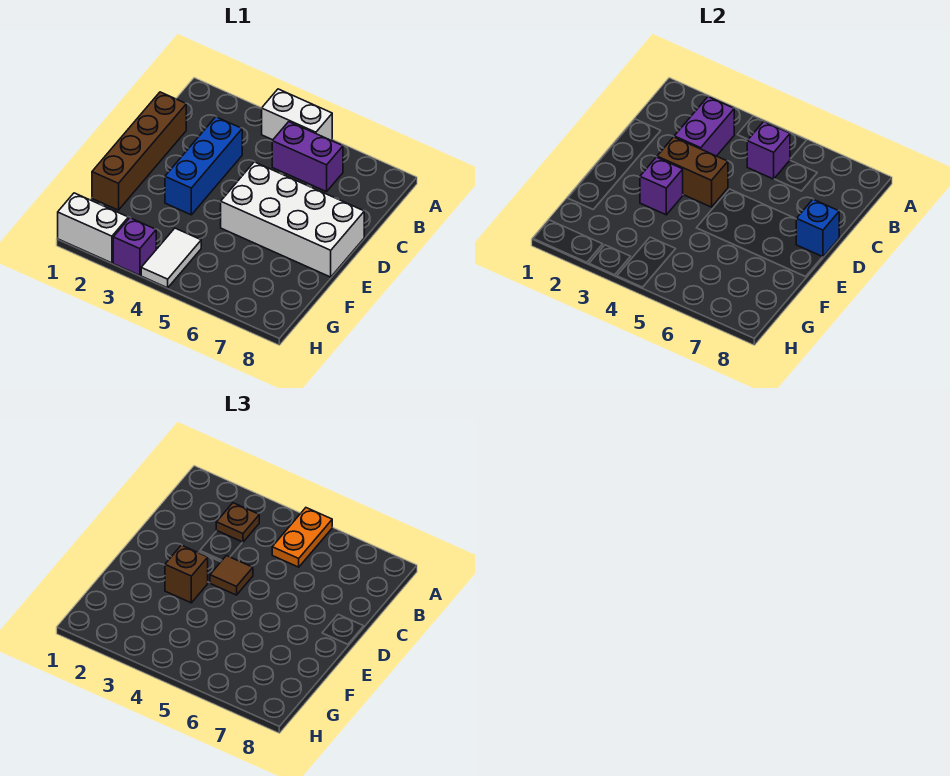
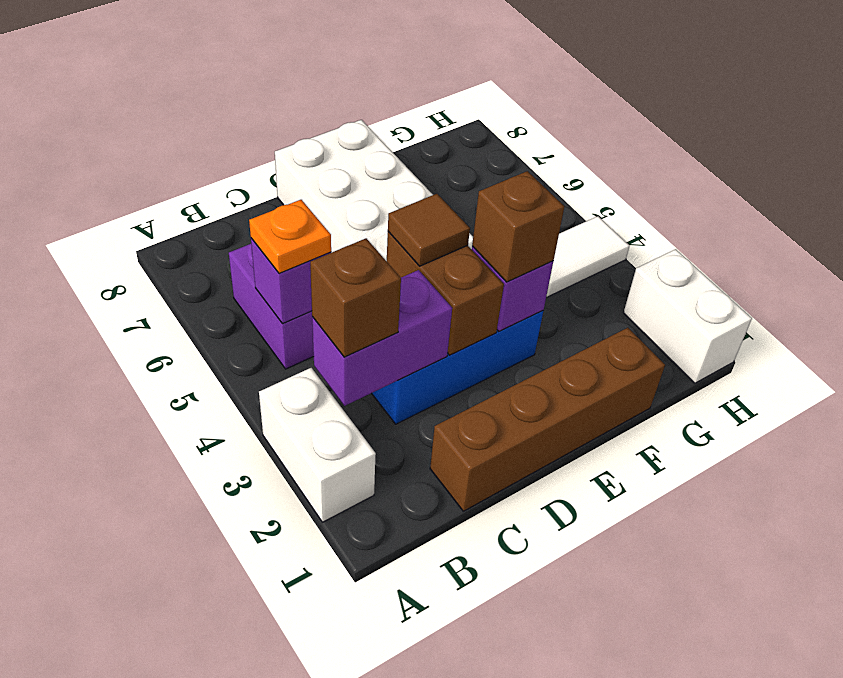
white brick A4:A5 level 1 -> white brick A2:A3 level 1
orange plate A5:B5 level 3 -> orange plate B5 level 3
brown plate B3 level 3 -> brown brick B3 level 3
blue brick D8 level 2 -> none
purple brick H3 level 1 -> none

